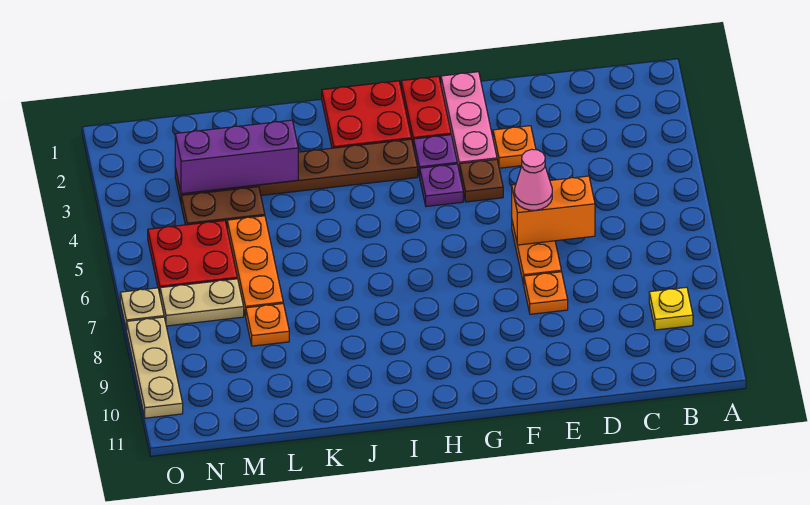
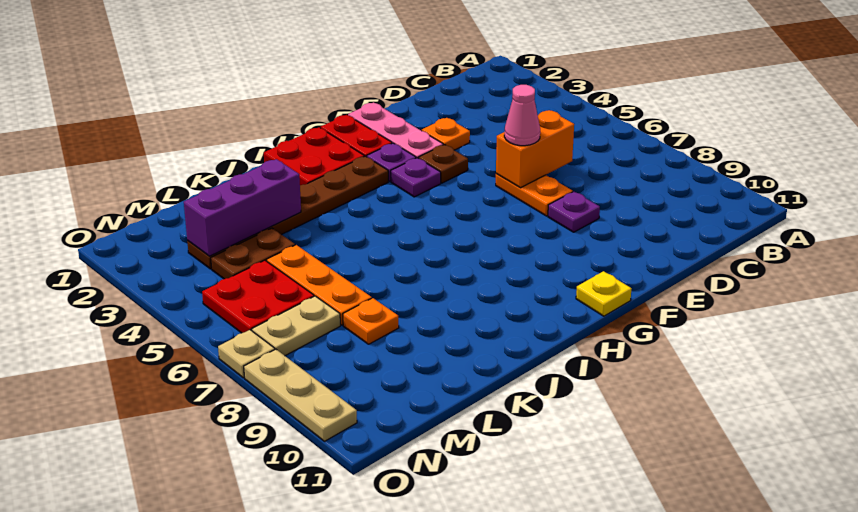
yellow plate B9 level 1 -> yellow plate G11 level 1
orange plate E8 level 1 -> purple plate E8 level 1

